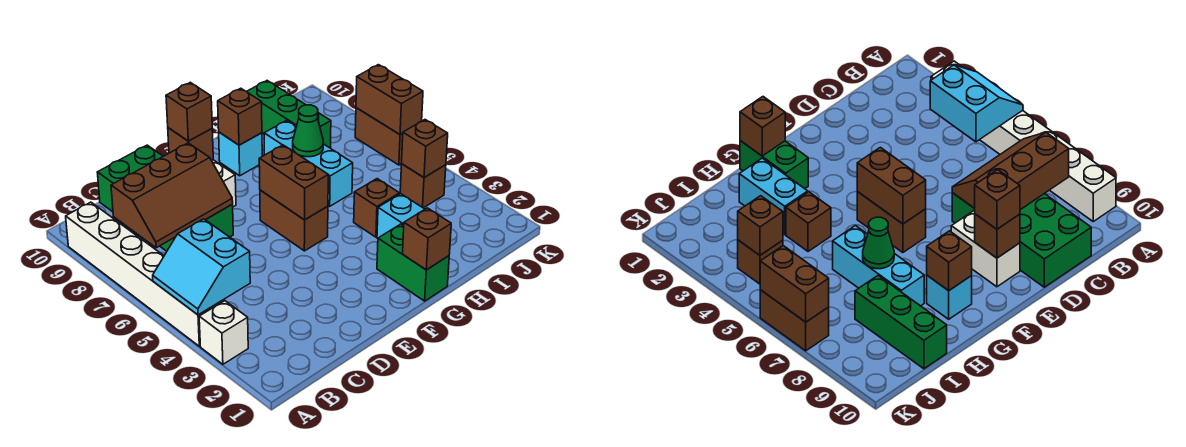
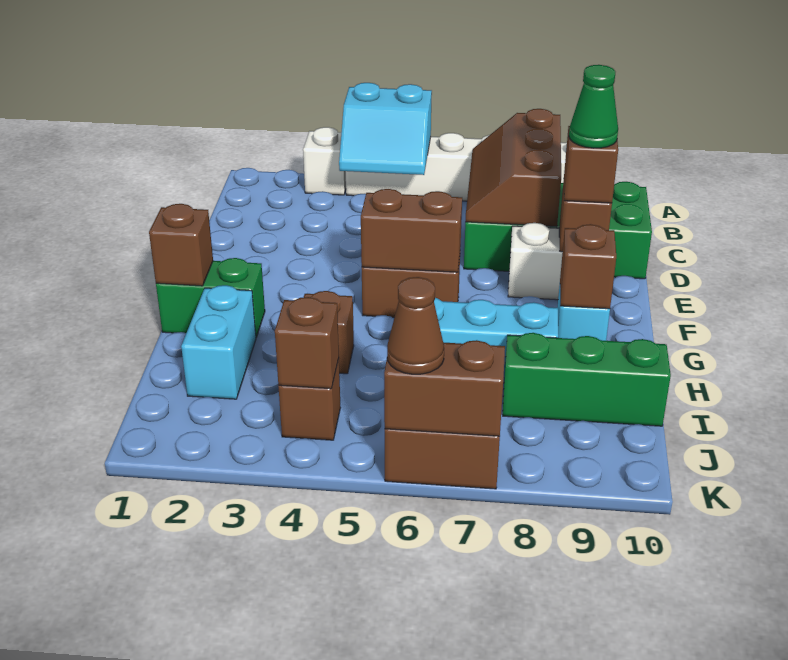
cyan slope A4:B5 level 2 top B -> cyan slope A4:B5 level 2 top A
cyan brick H2:H3 level 1 -> cyan brick H2:I2 level 1
green cone H7 level 2 -> green cone E9 level 4
none -> brown cone K6 level 3

